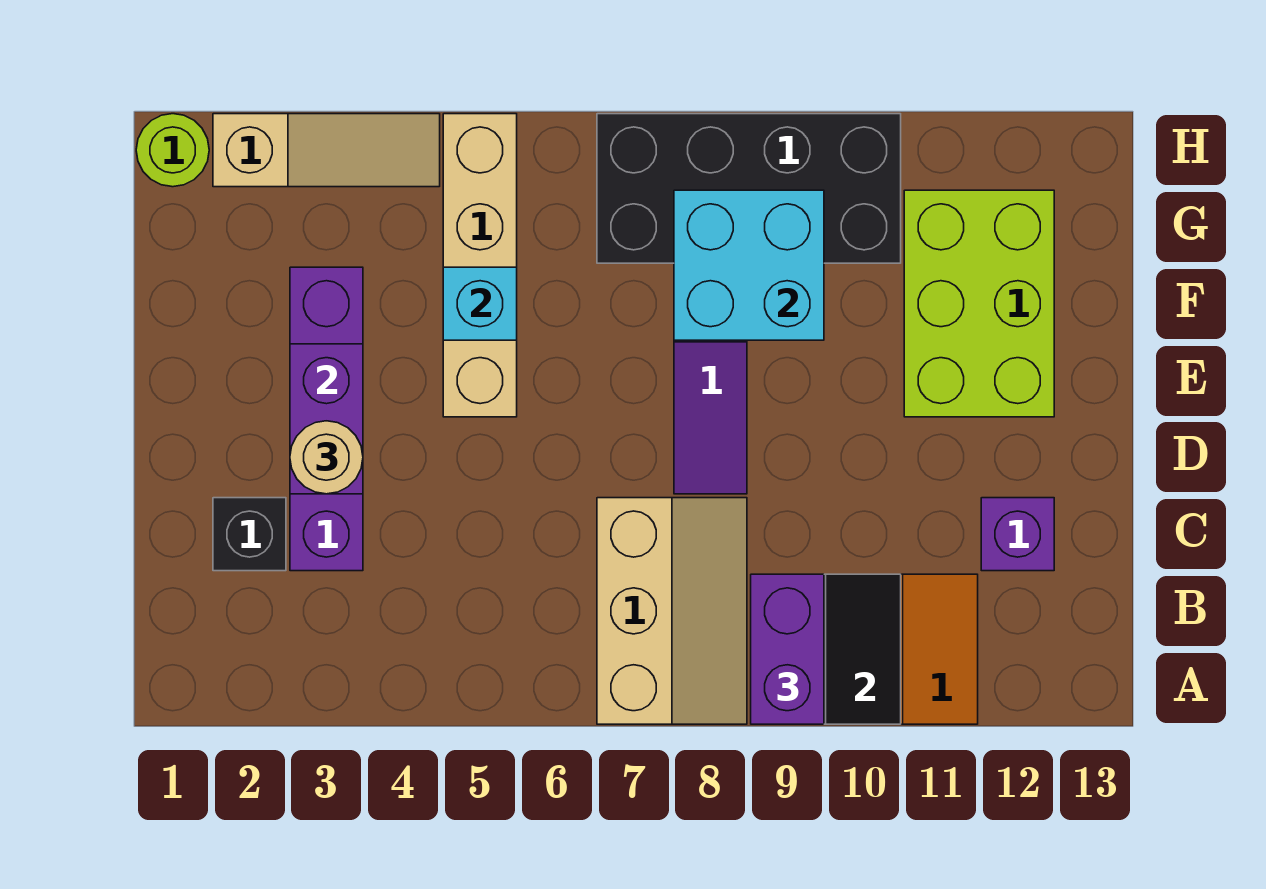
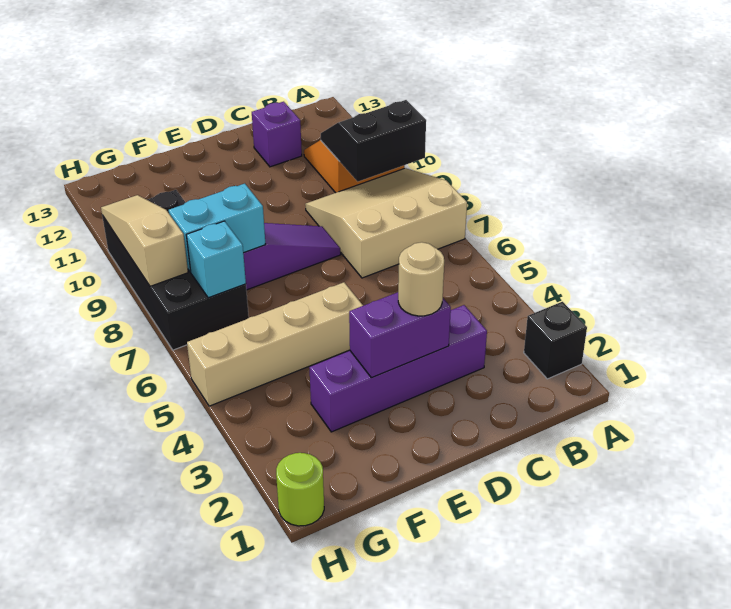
tan slope A7:C8 level 1 top 7 -> tan slope A7:C9 level 1 top 7
purple brick A9:B9 level 3 -> none
black brick C2 level 1 -> black brick A2 level 1
lime brick E11:G12 level 1 -> none
cyan brick F5 level 2 -> cyan brick G7 level 2
cyan brick F8:G9 level 2 -> cyan brick F8:G8 level 2
tan slope H2:H4 level 1 top 2 -> tan slope H8:H10 level 2 top 8

